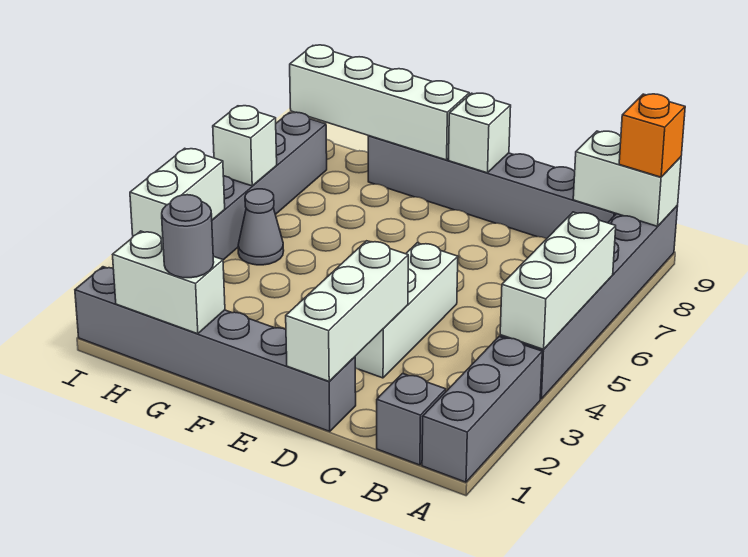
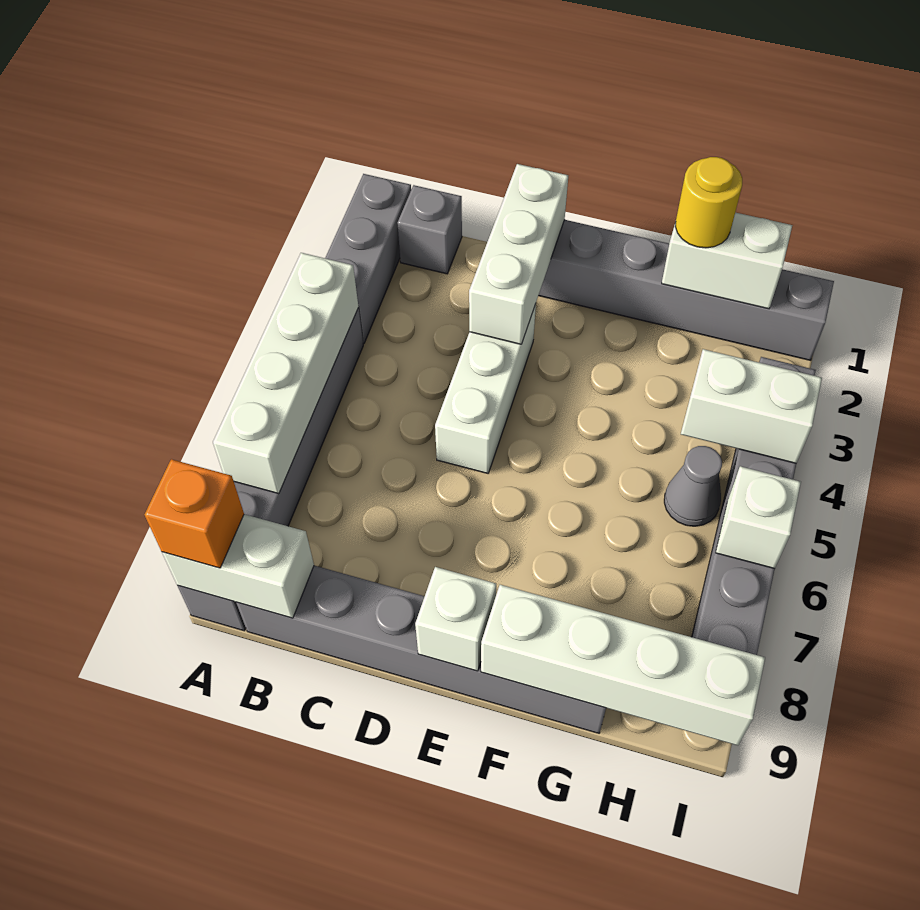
white brick A4:A6 level 2 -> white brick A4:A7 level 2
grey round brick G1 level 3 -> yellow round brick G1 level 3
white brick I3:I4 level 2 -> white brick H4:I4 level 2

